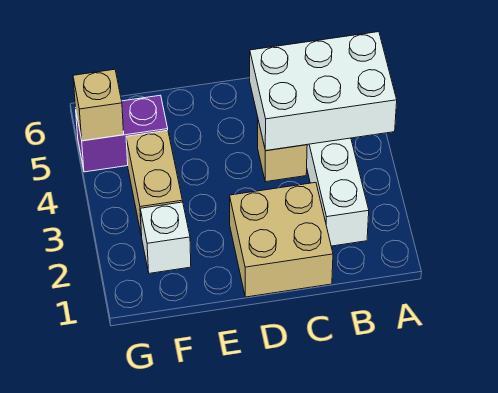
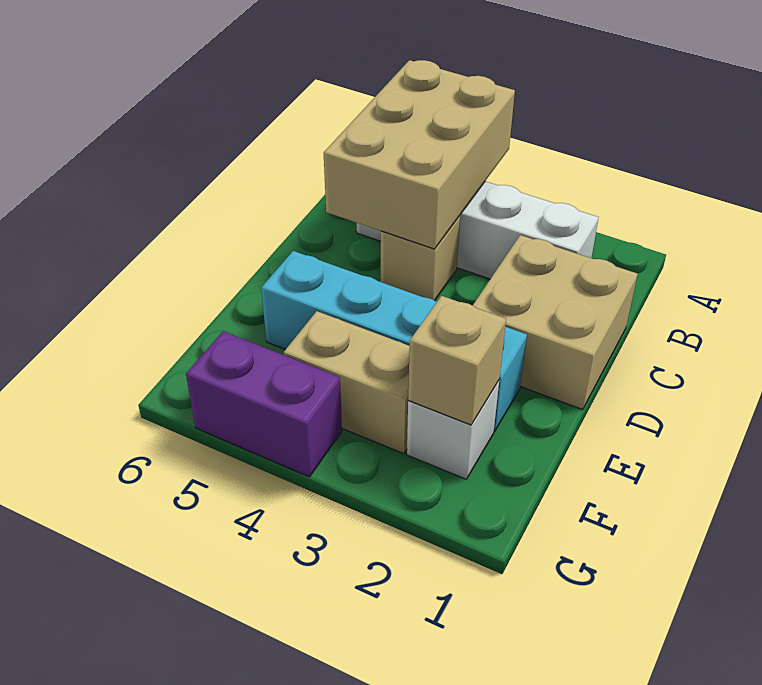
white brick A4:C5 level 2 -> tan brick A4:C5 level 2
none -> cyan brick E2:E5 level 1
purple brick F5:G5 level 1 -> purple brick G4:G5 level 1
tan brick G5 level 2 -> tan brick F2 level 2

